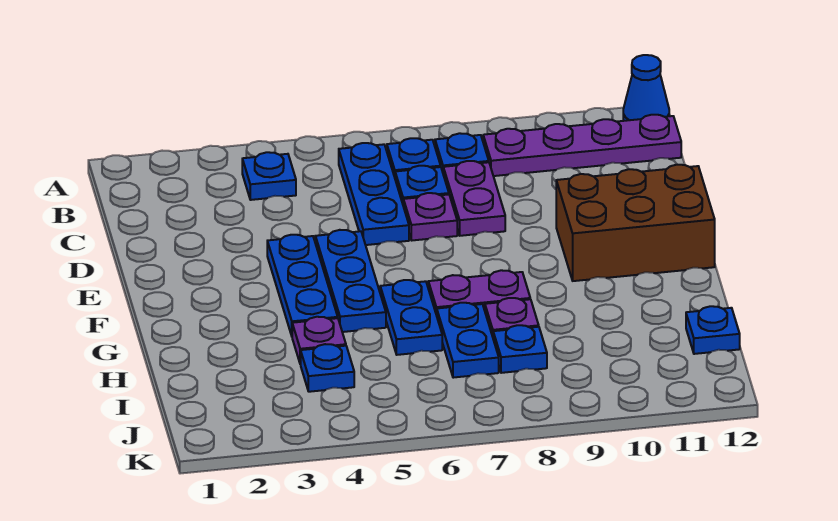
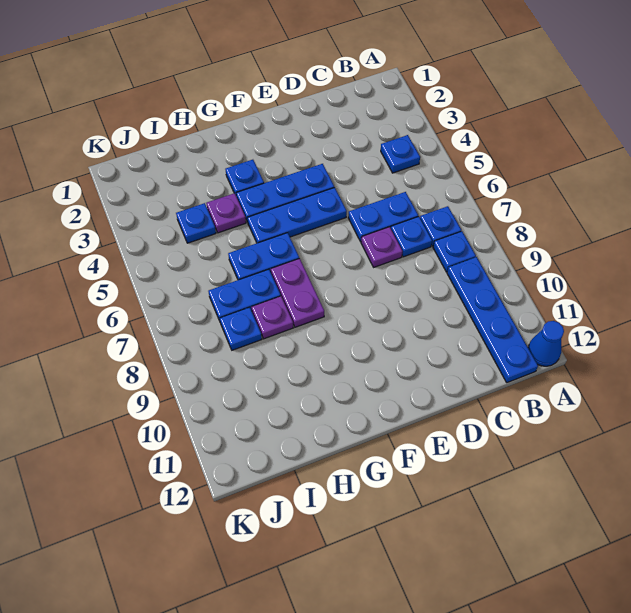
blue plate B6:D6 level 1 -> blue plate C6:D6 level 1
purple plate B9:B12 level 1 -> blue plate B9:B12 level 1
purple plate C8:D8 level 1 -> none
brown brick E10:F12 level 1 -> none
blue plate I12 level 1 -> blue plate G3 level 1

